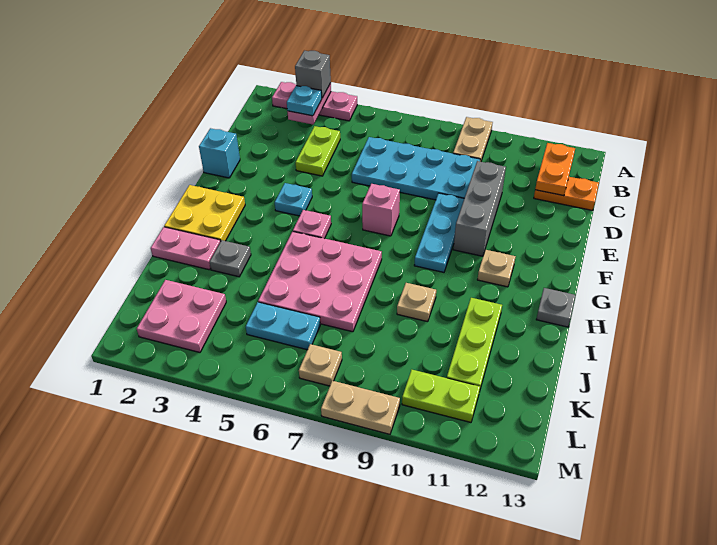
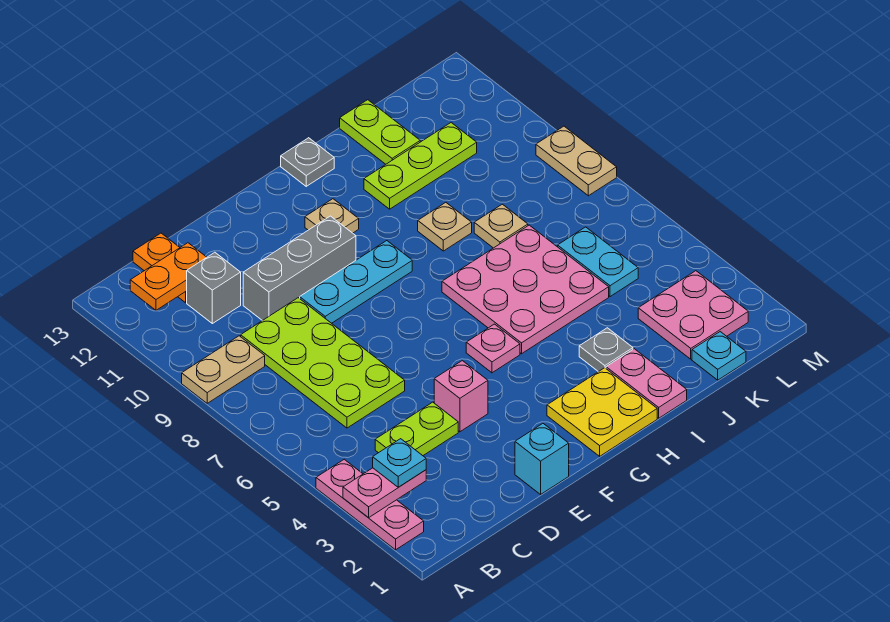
grey brick A3 level 3 -> grey brick C11 level 1
cyan plate C6:D9 level 1 -> lime plate C6:D9 level 1
cyan plate F4 level 1 -> cyan plate K1 level 1
pink brick F7 level 1 -> pink brick E4 level 1
tan plate L7 level 1 -> tan plate J8 level 1
lime plate L10:L11 level 1 -> lime plate J12:J13 level 1

